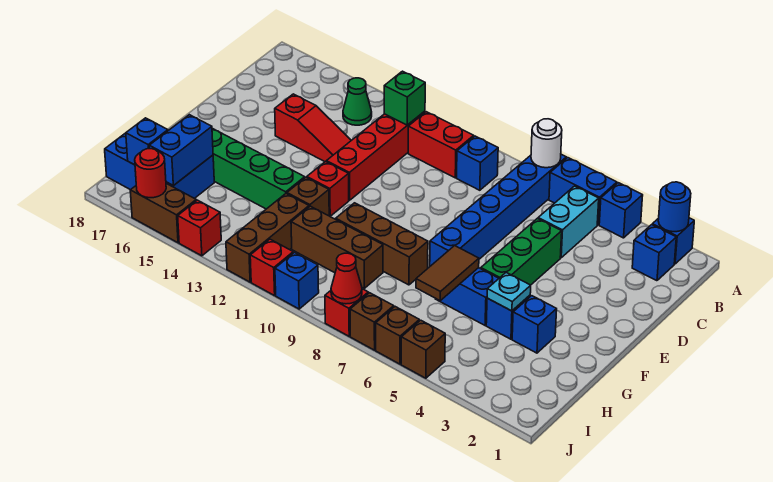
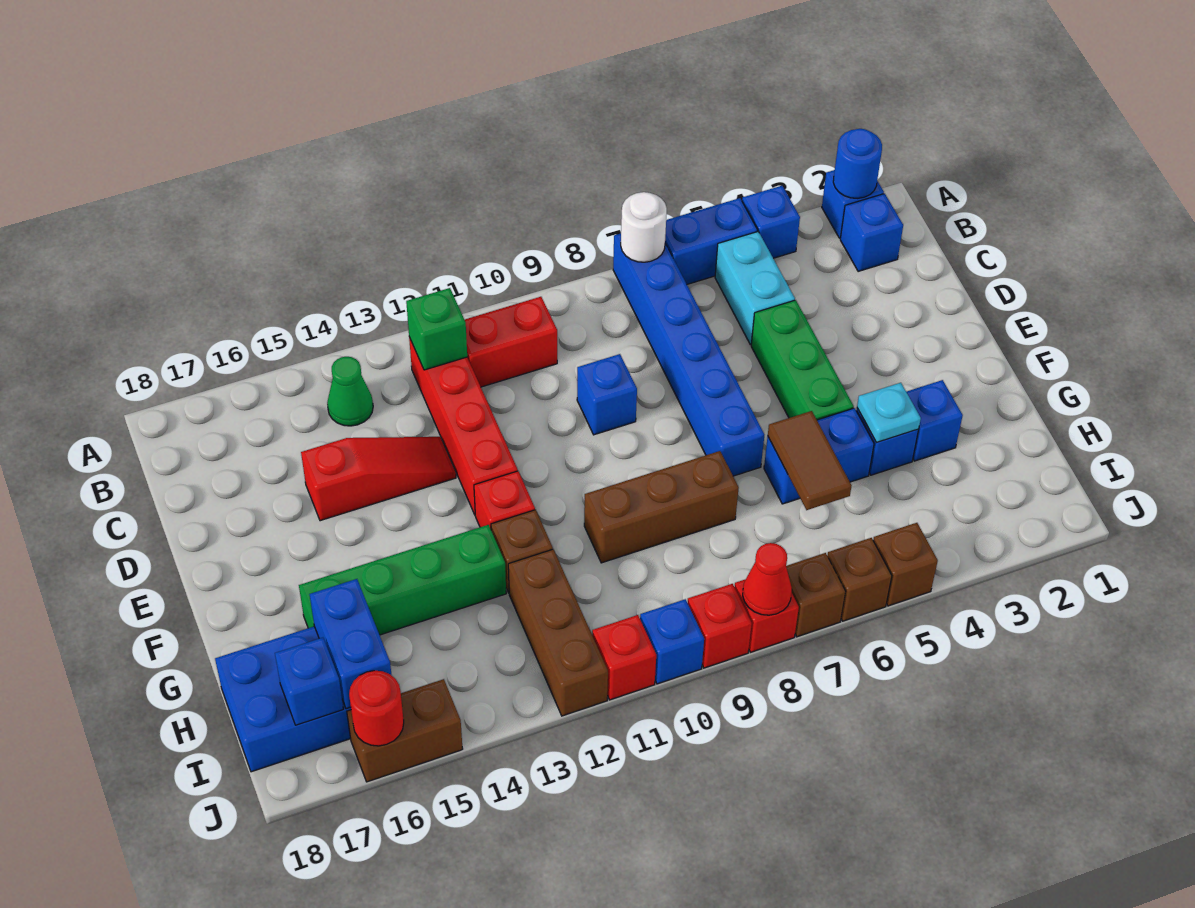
blue brick B9 level 1 -> blue brick D9 level 1
brown brick H9:H11 level 1 -> none
red brick J14 level 1 -> red brick J9 level 1

